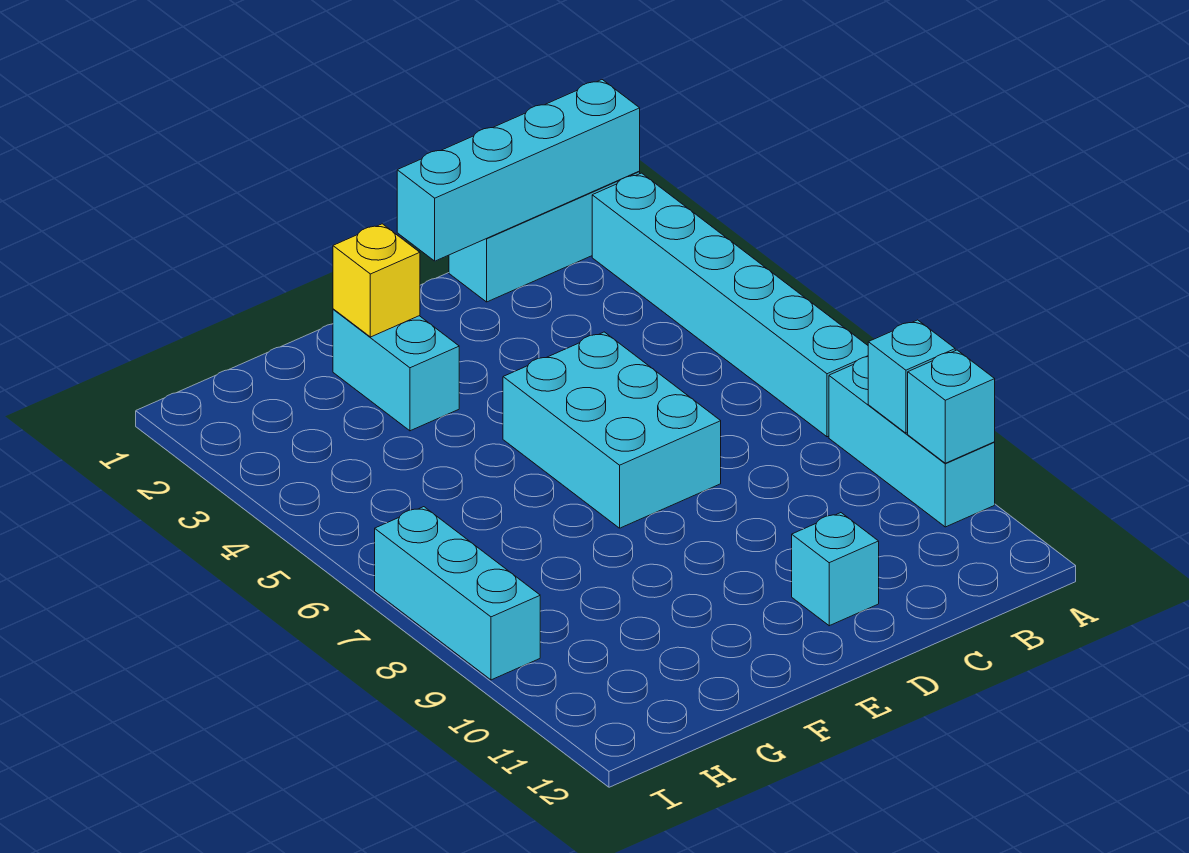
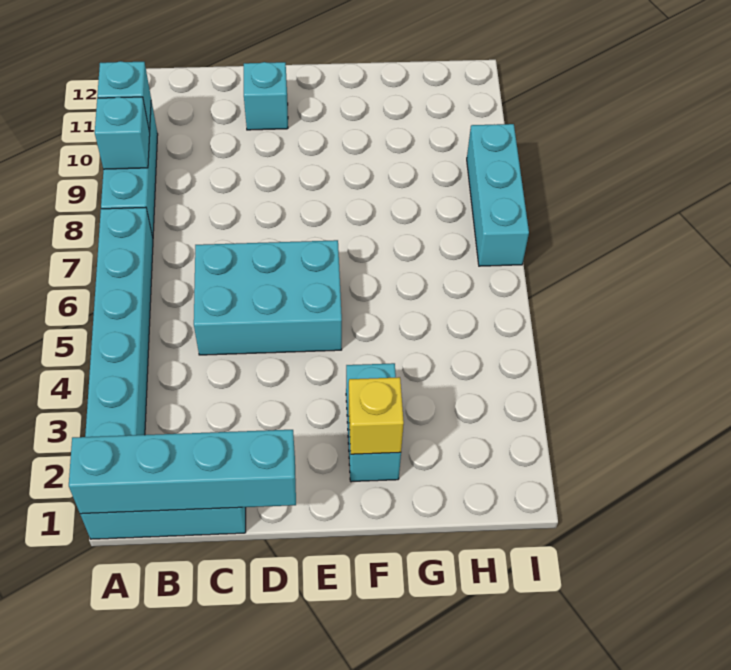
cyan brick D5:E7 level 1 -> cyan brick C5:E6 level 1

